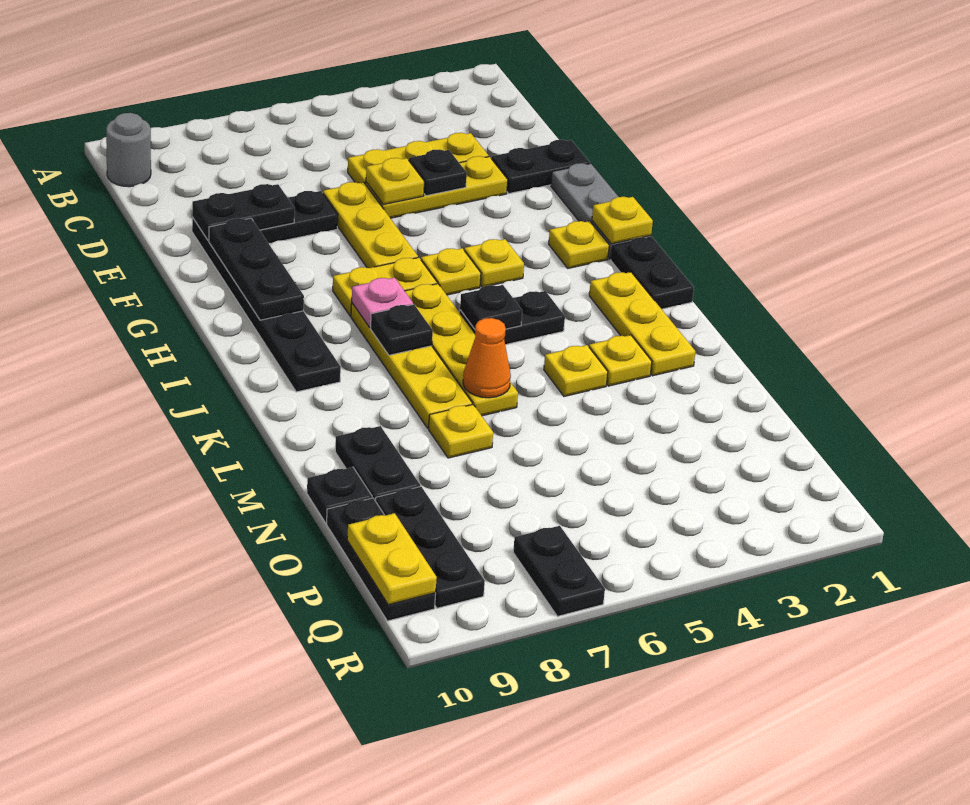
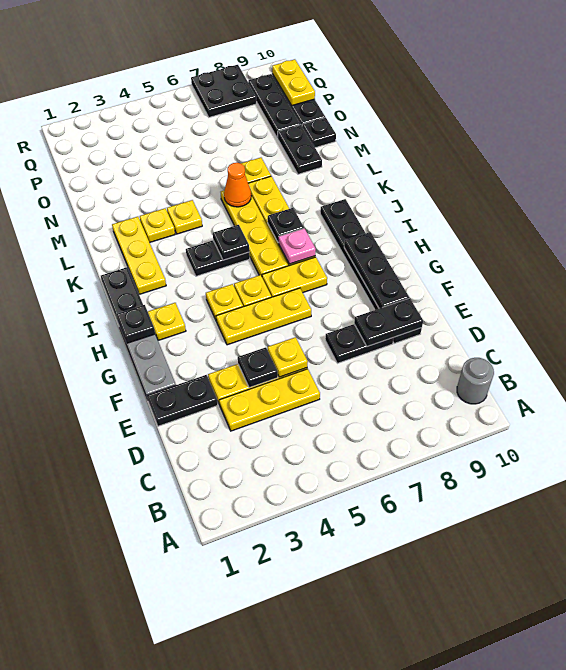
yellow plate E6:G6 level 1 -> yellow plate G4:G6 level 1
yellow plate H1 level 2 -> black plate H1 level 2
black plate Q7:R7 level 1 -> black plate Q7:R8 level 1

